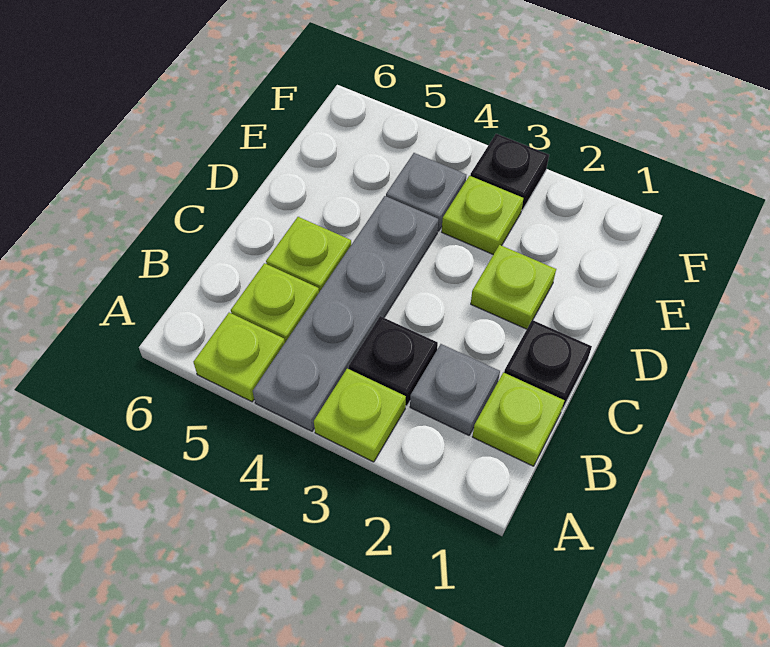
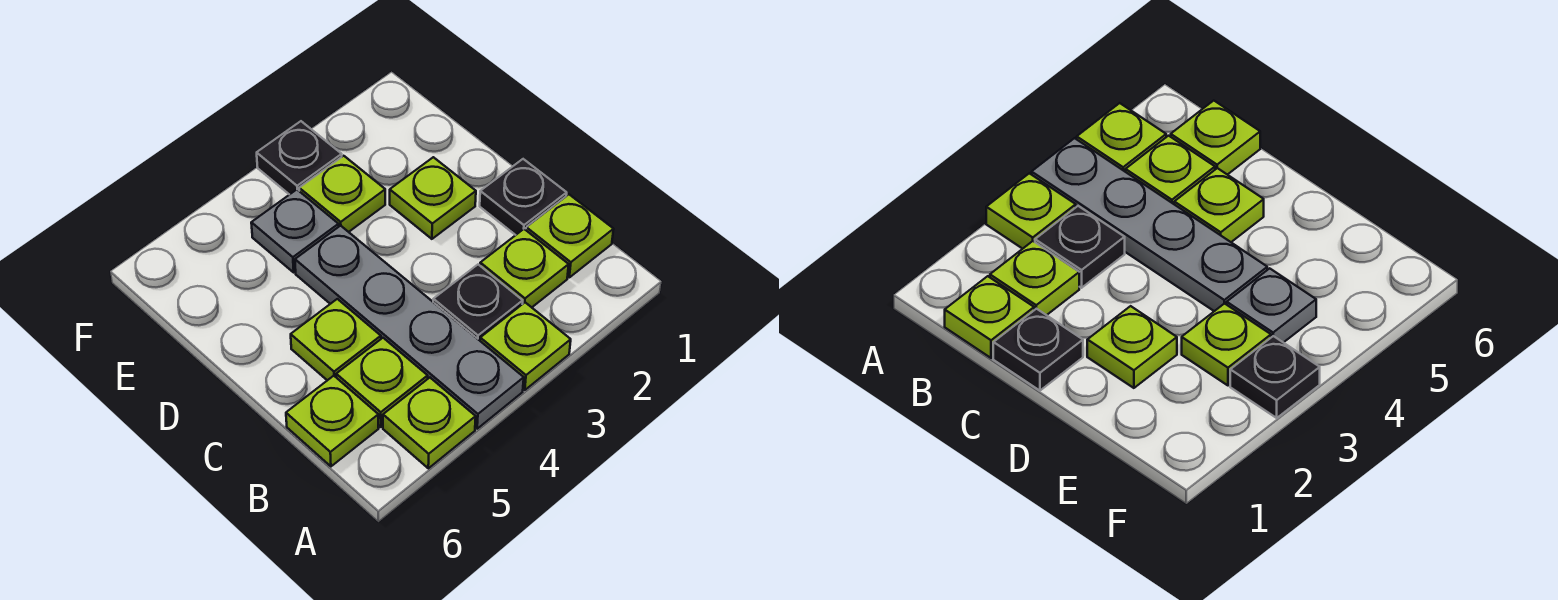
grey plate B2 level 1 -> lime plate B2 level 1
none -> lime plate B6 level 1

